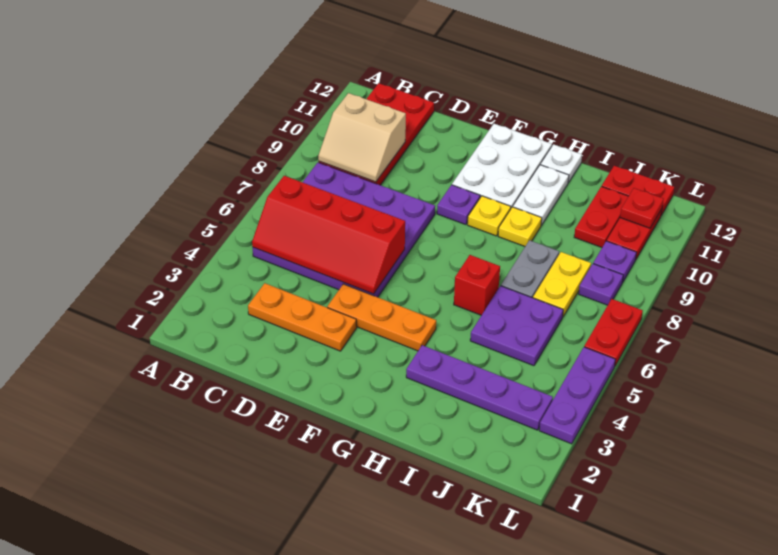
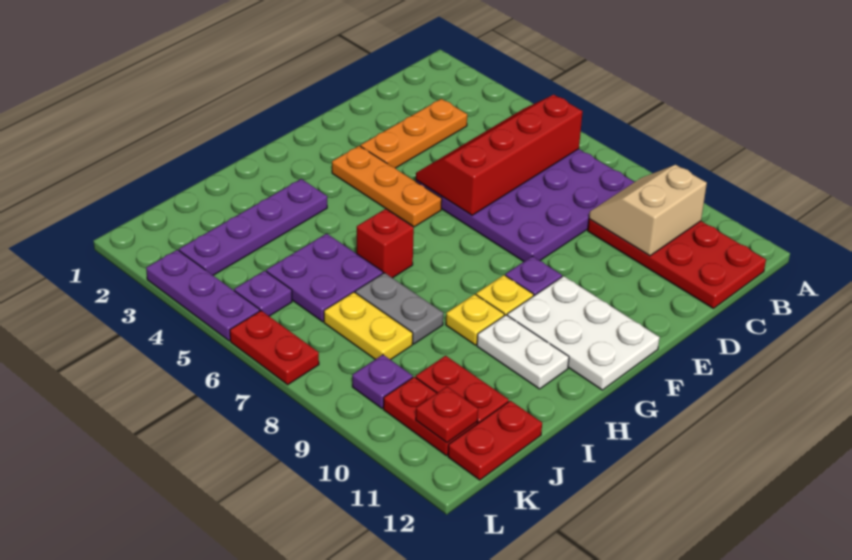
orange plate E4:G4 level 1 -> orange plate F3:F5 level 1
white plate H12 level 1 -> none
purple plate K8 level 1 -> purple plate K5 level 1

